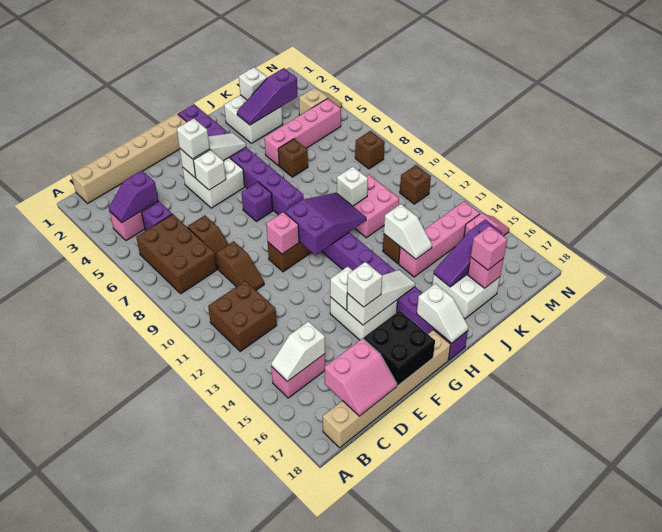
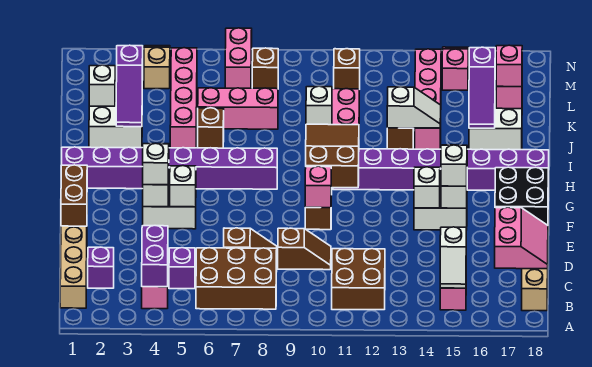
purple slope B4:C4 level 2 top C -> purple brick B4:C4 level 2
none -> brown brick E1:F1 level 2
purple brick G7 level 1 -> purple brick C2 level 1
purple slope G10:I11 level 2 top G -> brown slope G10:I11 level 2 top G
white slope H17:H18 level 2 top 17 -> none
none -> pink brick K6:K8 level 1
none -> pink brick M7:N7 level 1

